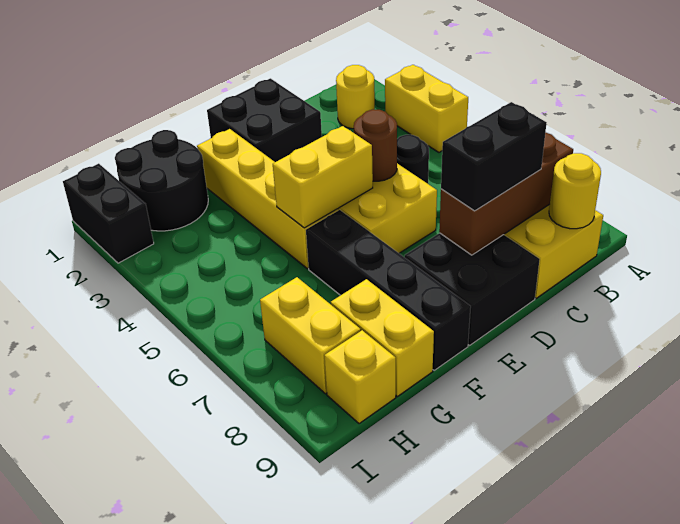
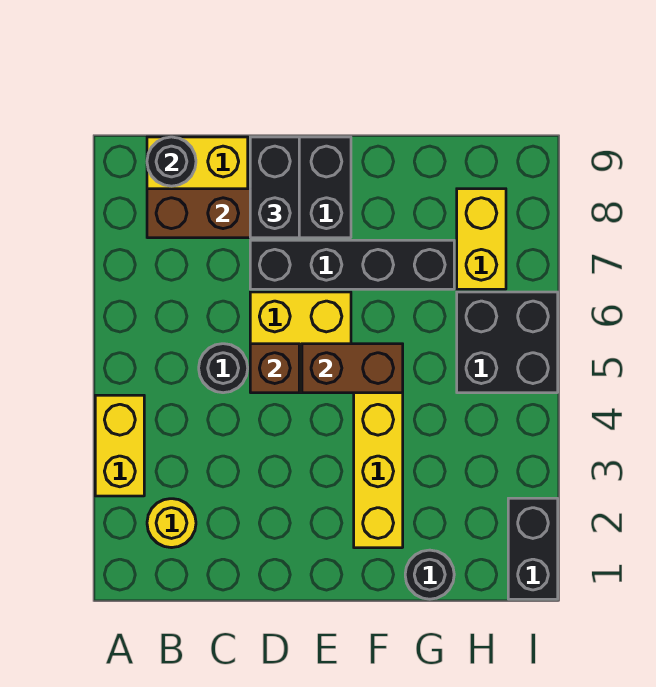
yellow round brick B9 level 2 -> black round brick B9 level 2
black brick C8:D8 level 3 -> black brick D8:D9 level 3
black brick D1:E2 level 1 -> black brick H5:I6 level 1
brown round brick D5 level 2 -> brown brick D5 level 2
yellow brick E5:F5 level 2 -> brown brick E5:F5 level 2
black brick F6:F9 level 1 -> black brick D7:G7 level 1
black round brick G1:H2 level 1 -> black round brick G1 level 1
yellow brick G8:G9 level 1 -> none
yellow brick H9 level 1 -> none

